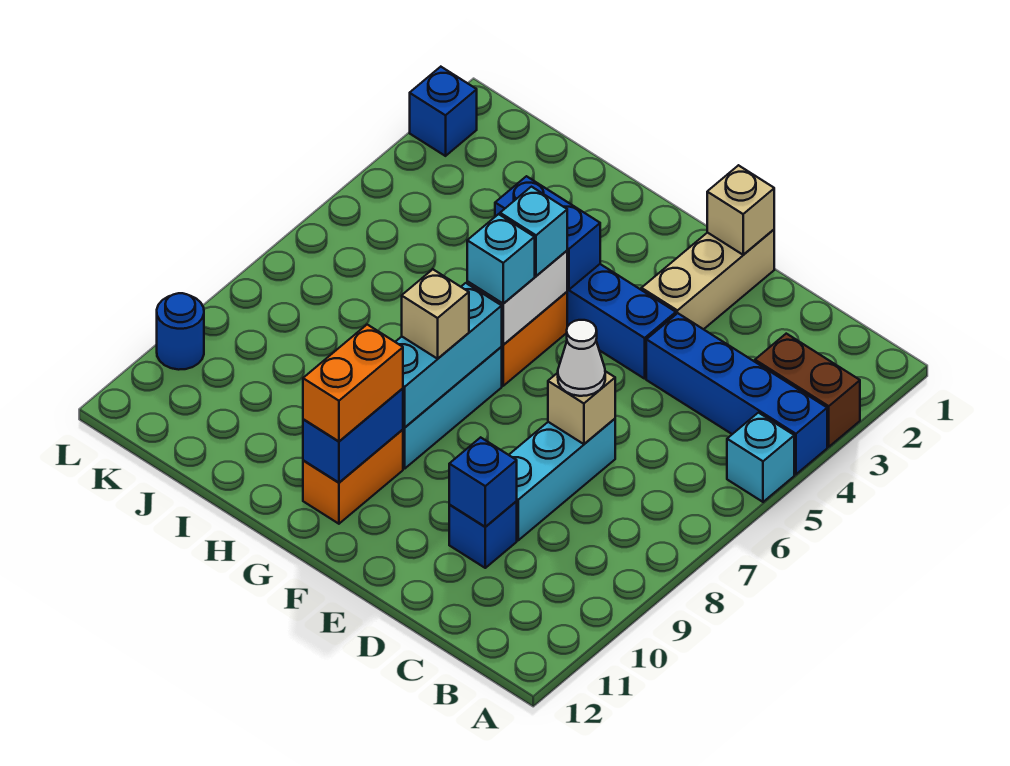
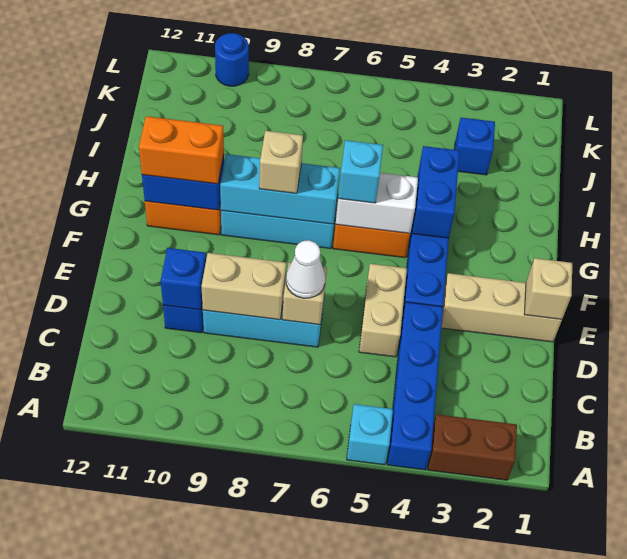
brown brick A3:B3 level 1 -> brown brick A2:A3 level 1
none -> tan brick D5:E5 level 1
none -> tan brick D8:D9 level 2
cyan brick G5 level 3 -> none
blue brick L2 level 1 -> blue brick J3 level 1

